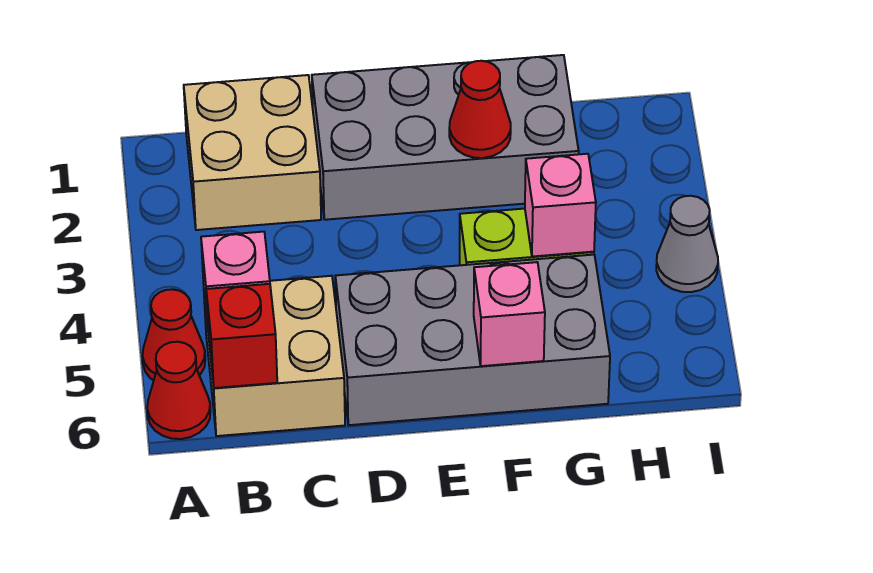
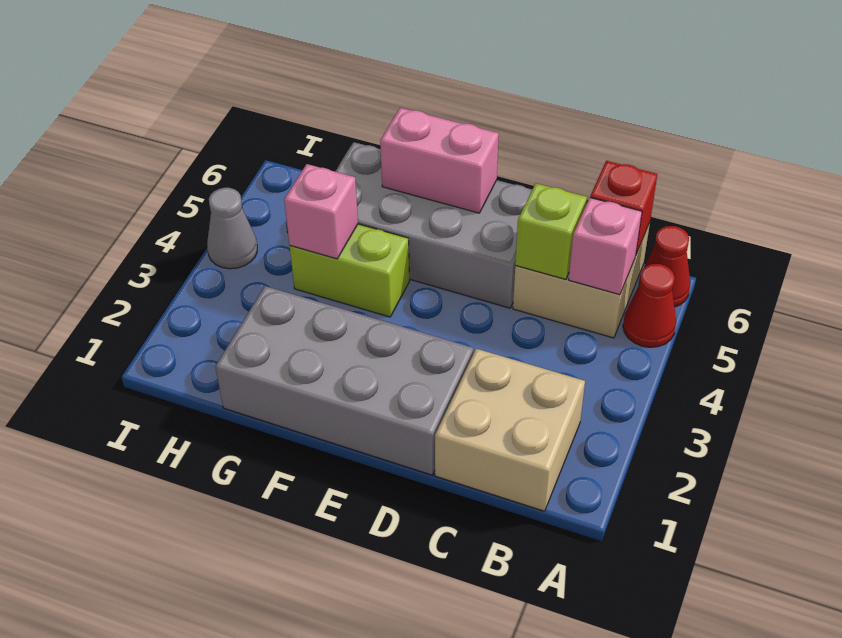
none -> lime brick C5 level 2
red cone F2 level 2 -> none
pink brick F6 level 2 -> pink brick E6:F6 level 2

